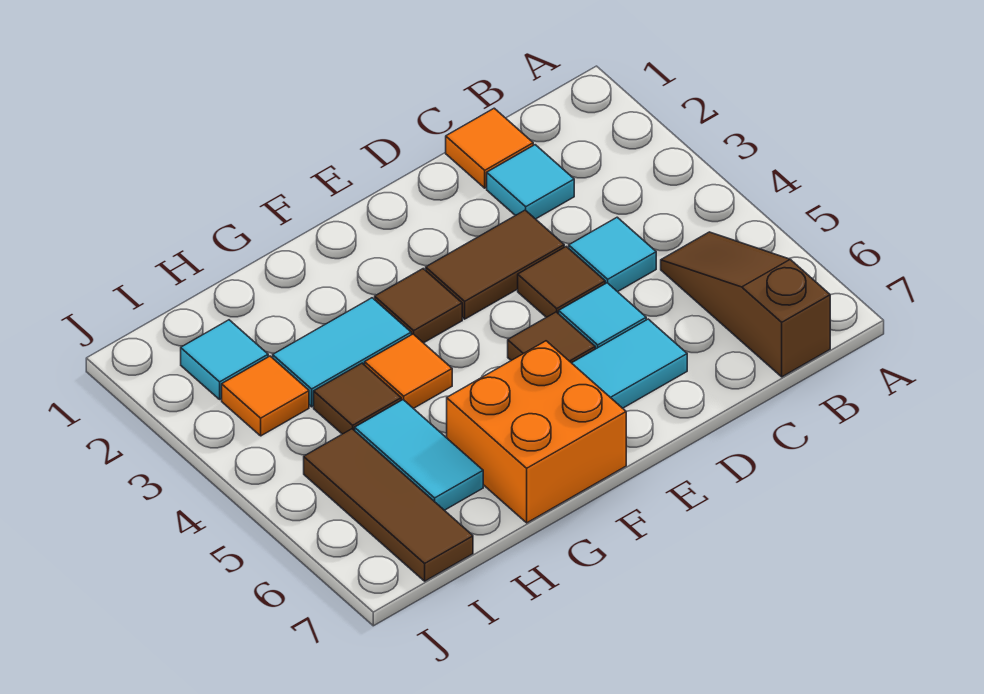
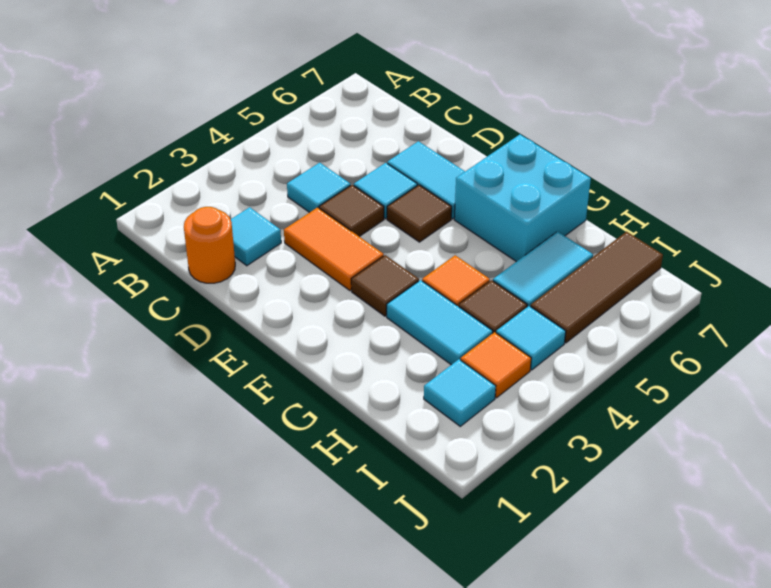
brown slope B5:B7 level 1 top 7 -> none
orange tile C1 level 1 -> orange round brick C1 level 1
brown tile D3:E3 level 1 -> orange tile D3:E3 level 1
orange brick F6:G7 level 1 -> cyan brick F6:G7 level 1
none -> cyan tile I4 level 1

